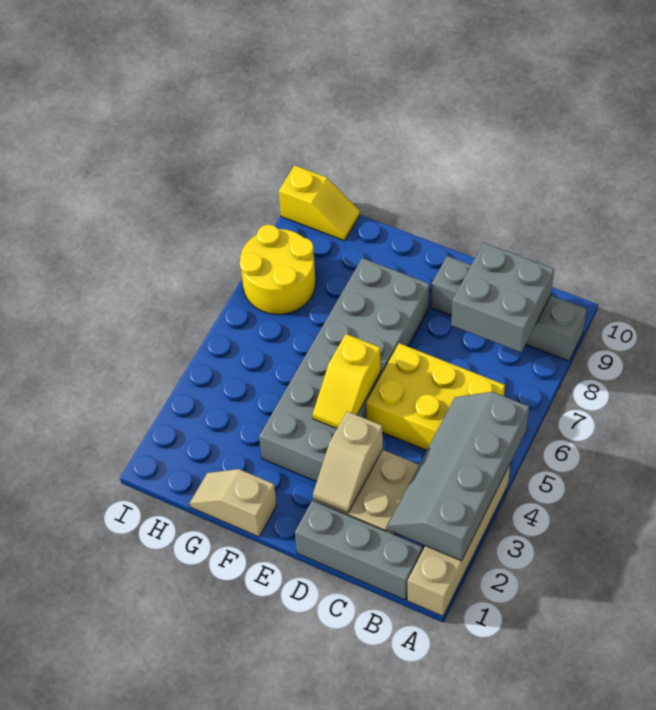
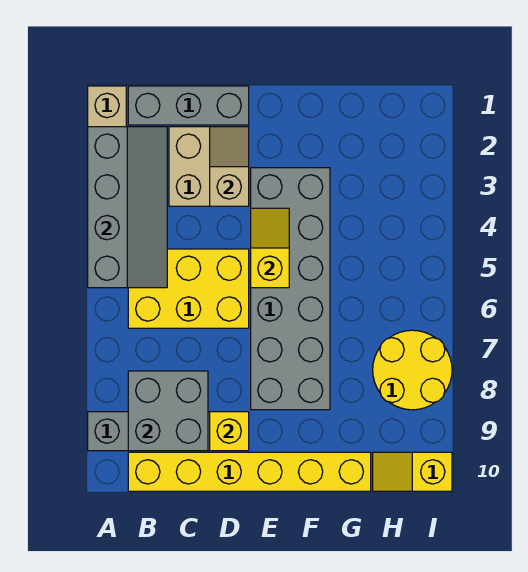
none -> yellow brick B10:G10 level 1
none -> yellow brick D9 level 2
tan slope F1:G1 level 1 top F -> none

